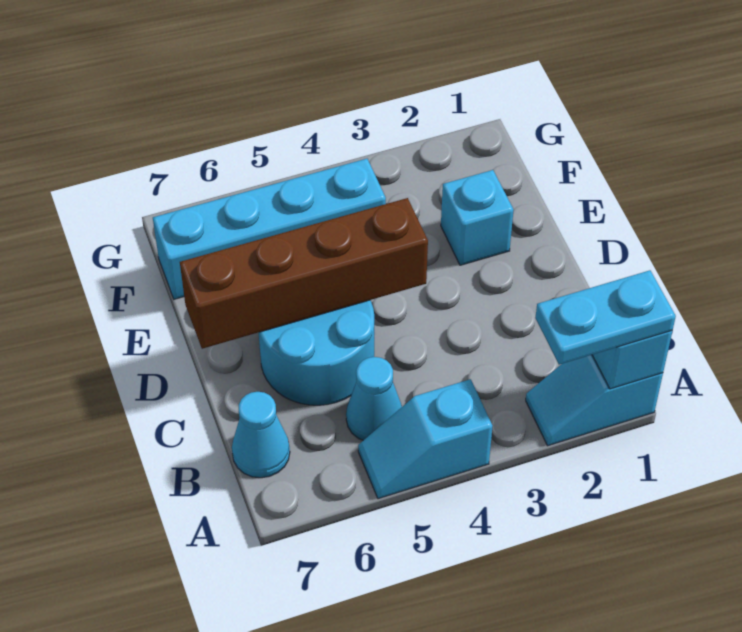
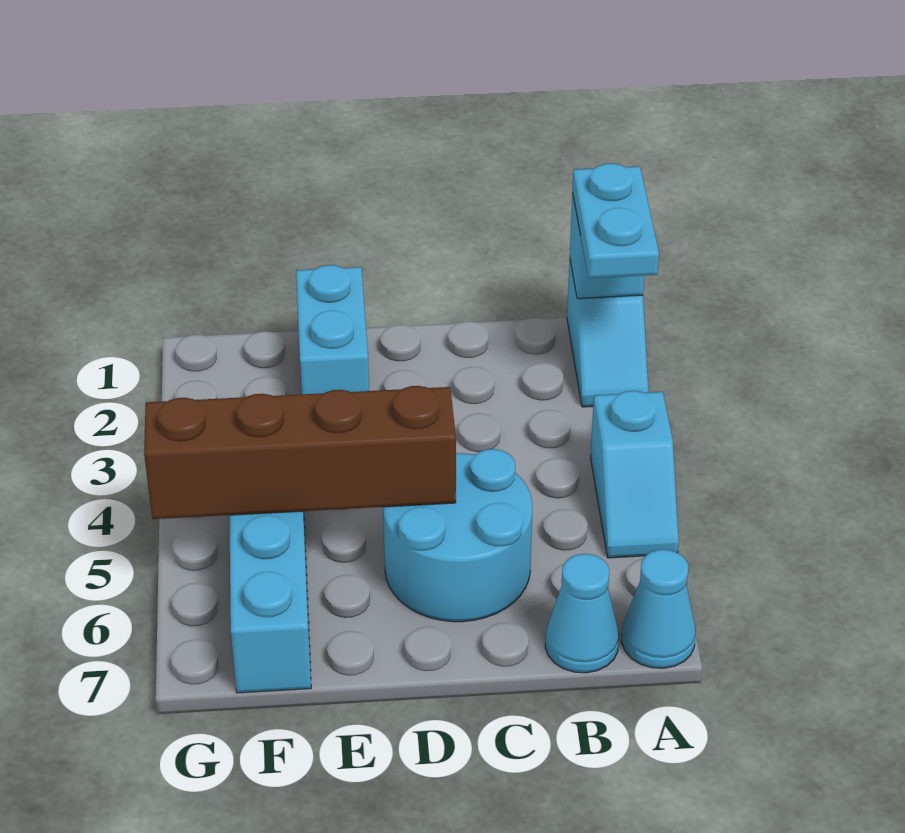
cyan cone B5 level 1 -> cyan cone A7 level 1
brown brick D4:D7 level 2 -> brown brick D5:G5 level 2
cyan brick E2 level 1 -> cyan brick E1:E2 level 1

